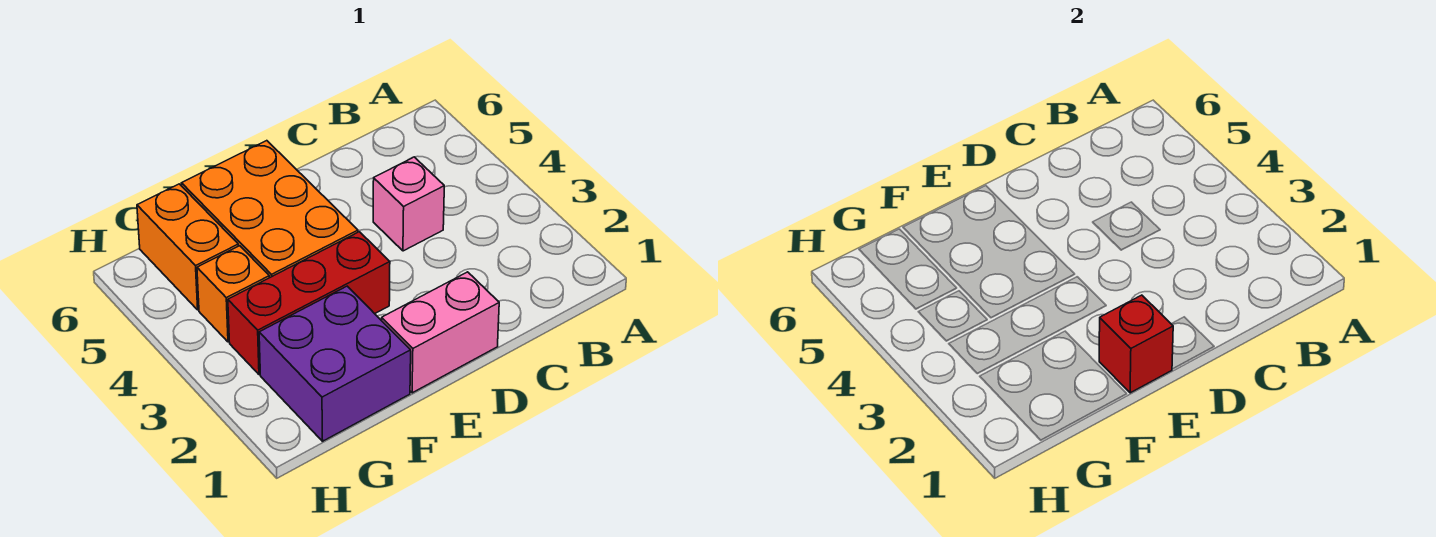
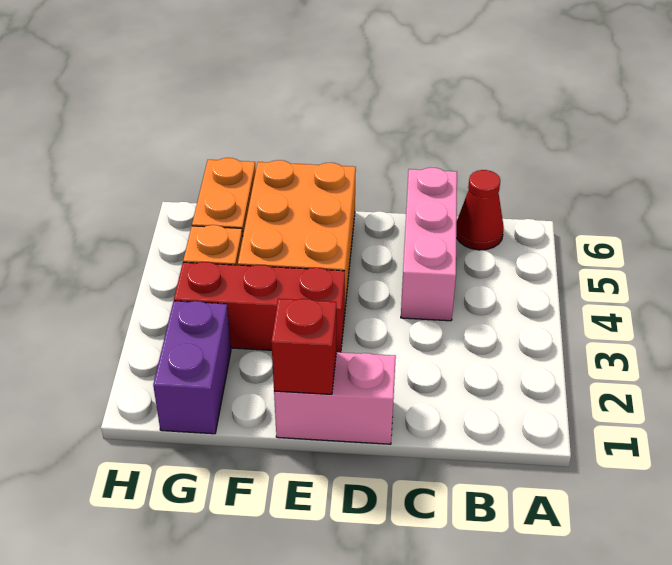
none -> red cone B6 level 1
pink brick C4 level 1 -> pink brick C4:C6 level 1
purple brick F1:G2 level 1 -> purple brick G1:G2 level 1

